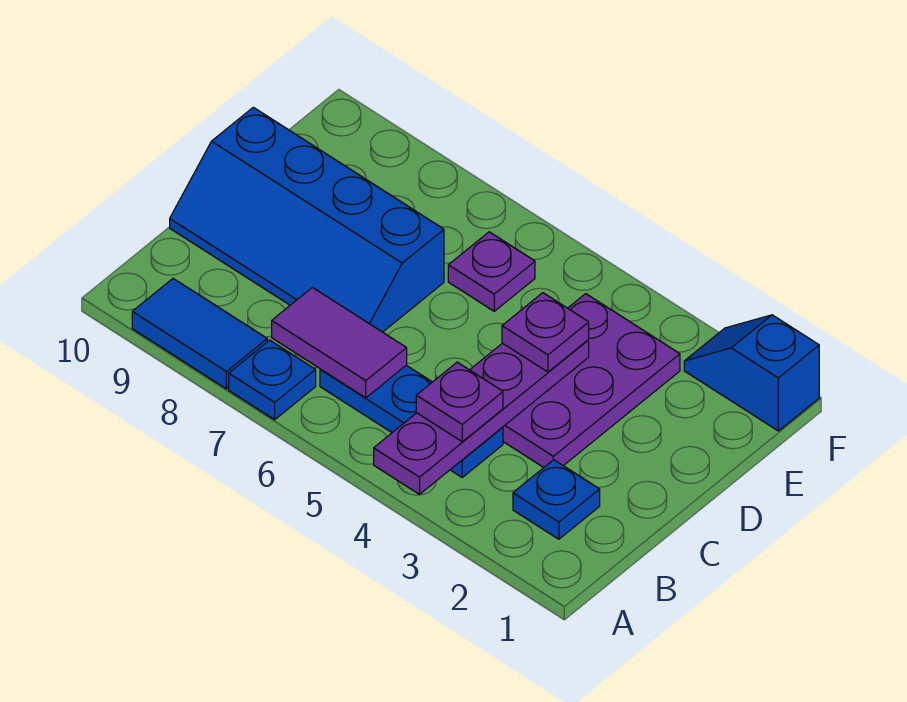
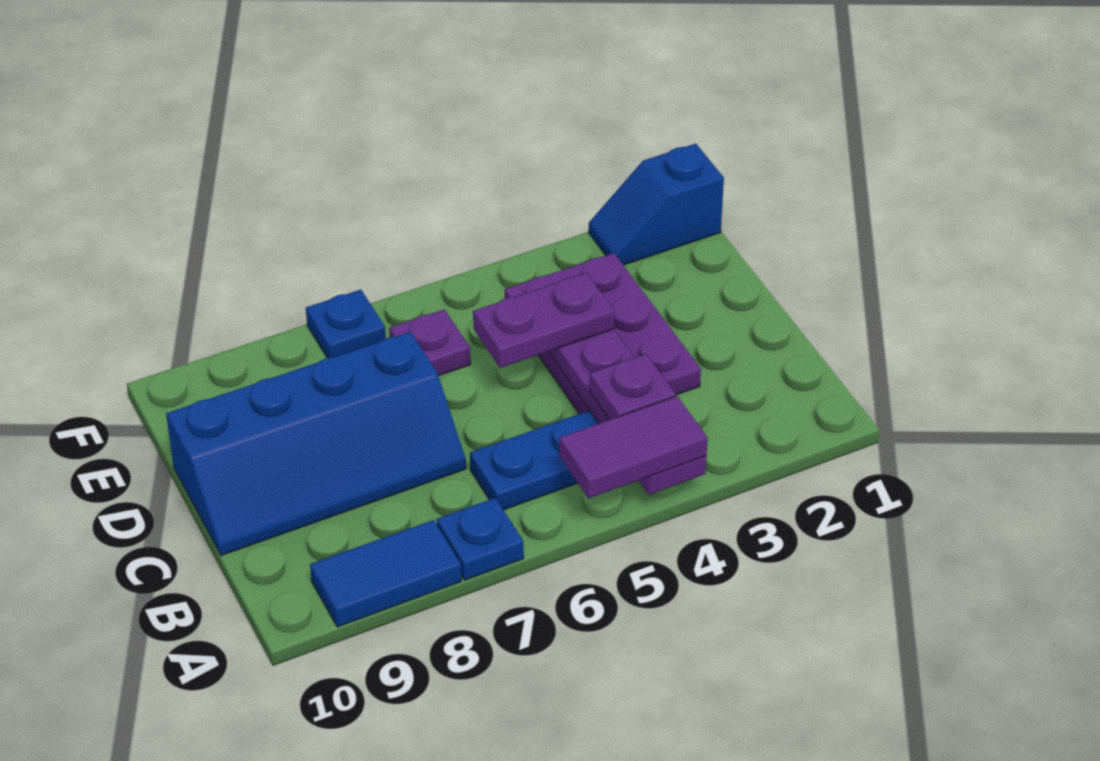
blue plate B2 level 1 -> blue plate F7 level 1
purple tile B6:B7 level 2 -> purple tile A4:A5 level 3
purple plate D4 level 3 -> purple plate D4:D5 level 3

